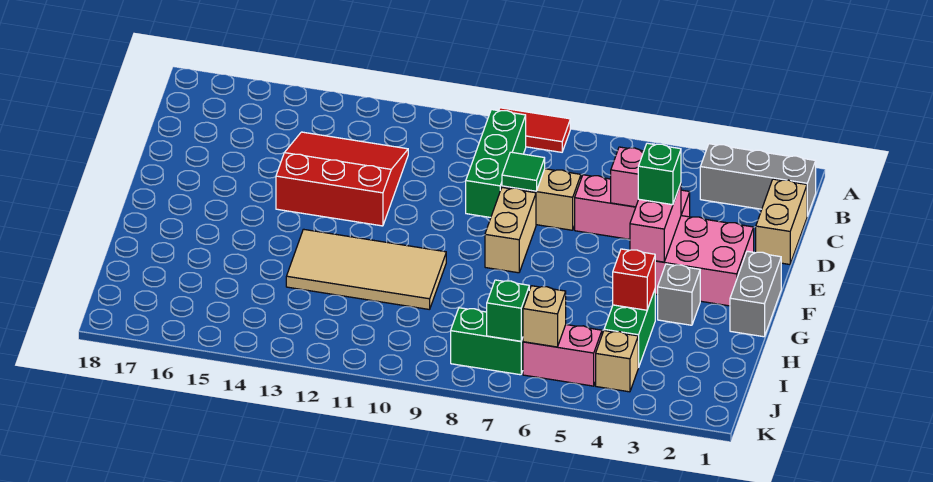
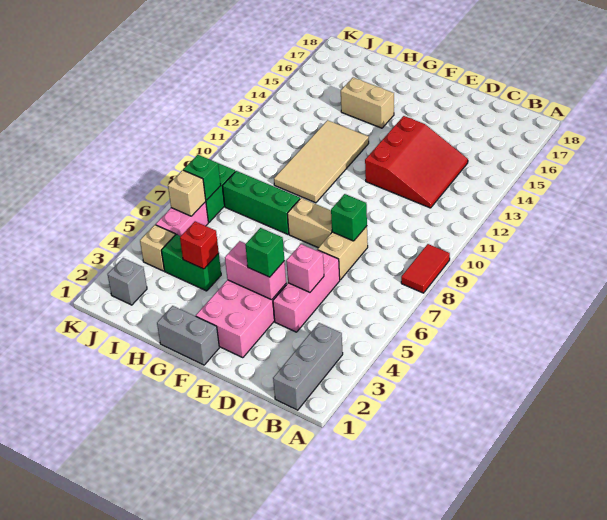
green brick B9:D9 level 1 -> green brick G8:I8 level 1
tan brick C1:D1 level 1 -> tan brick G15:H15 level 1
green tile D8 level 2 -> green brick D8 level 2
grey brick G3 level 1 -> grey brick J2 level 1

